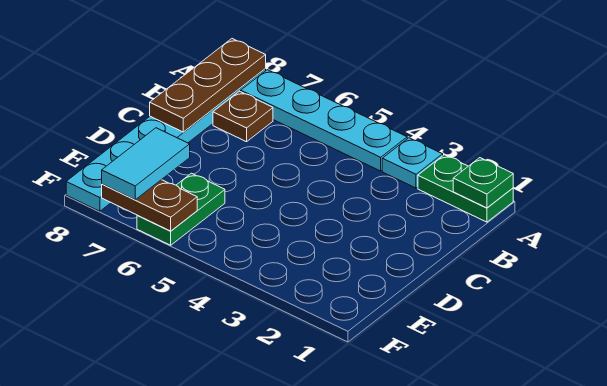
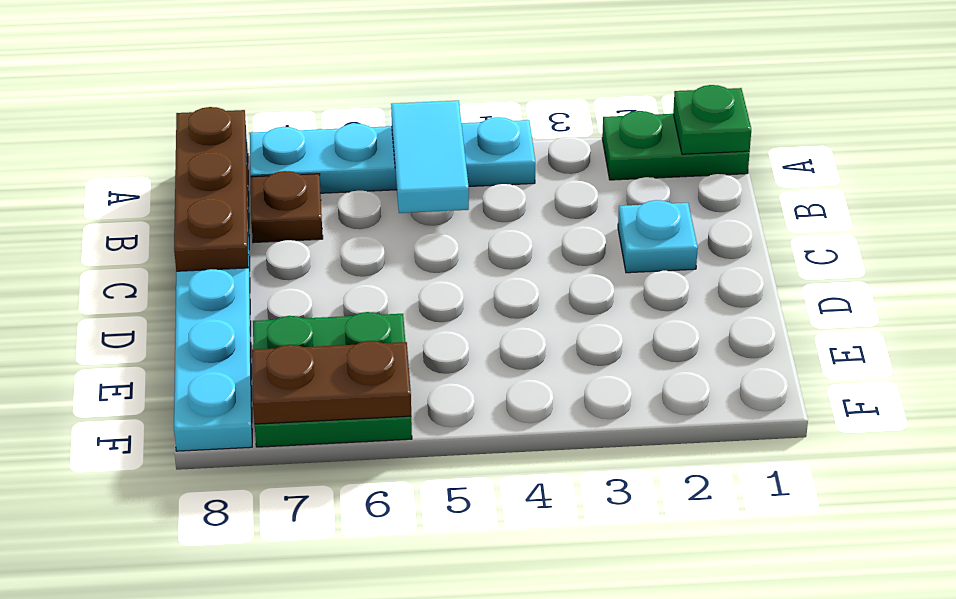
cyan plate A3 level 1 -> cyan plate C2 level 1
green plate E6:F6 level 1 -> green plate E6:F7 level 1
cyan tile E7:F7 level 3 -> cyan tile A5:B5 level 2

